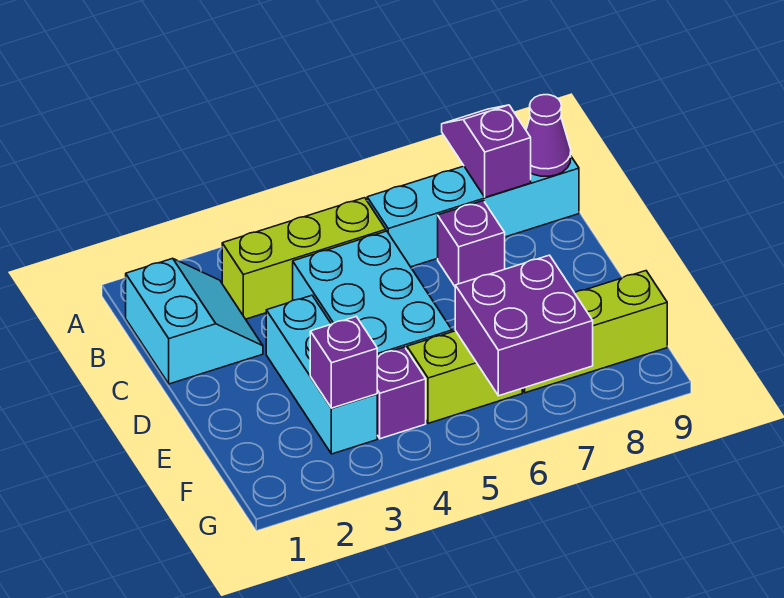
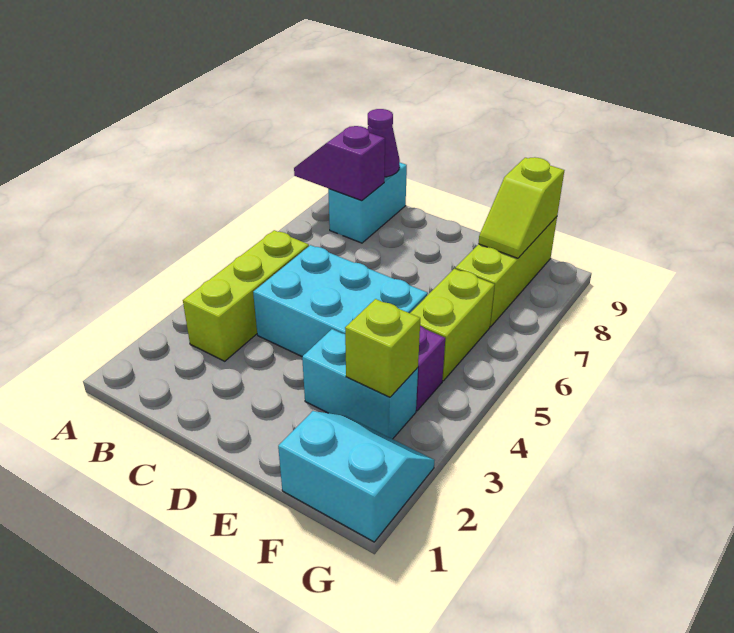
cyan slope B1:C2 level 1 top 1 -> cyan slope F1:G2 level 1 top 1
cyan brick B6:B9 level 1 -> cyan brick B8:B9 level 1
purple brick C7 level 1 -> none
cyan brick D3:F3 level 1 -> cyan brick E3:F3 level 1
purple brick F3 level 2 -> lime brick F3 level 2
purple brick F6:G7 level 2 -> none
none -> lime slope F8:F9 level 2 top 9

